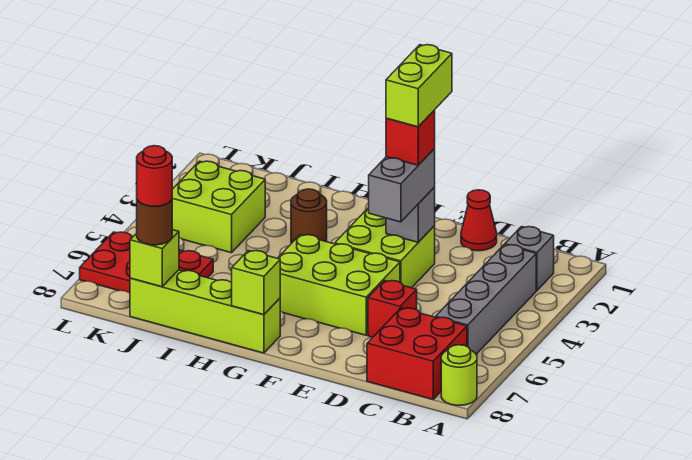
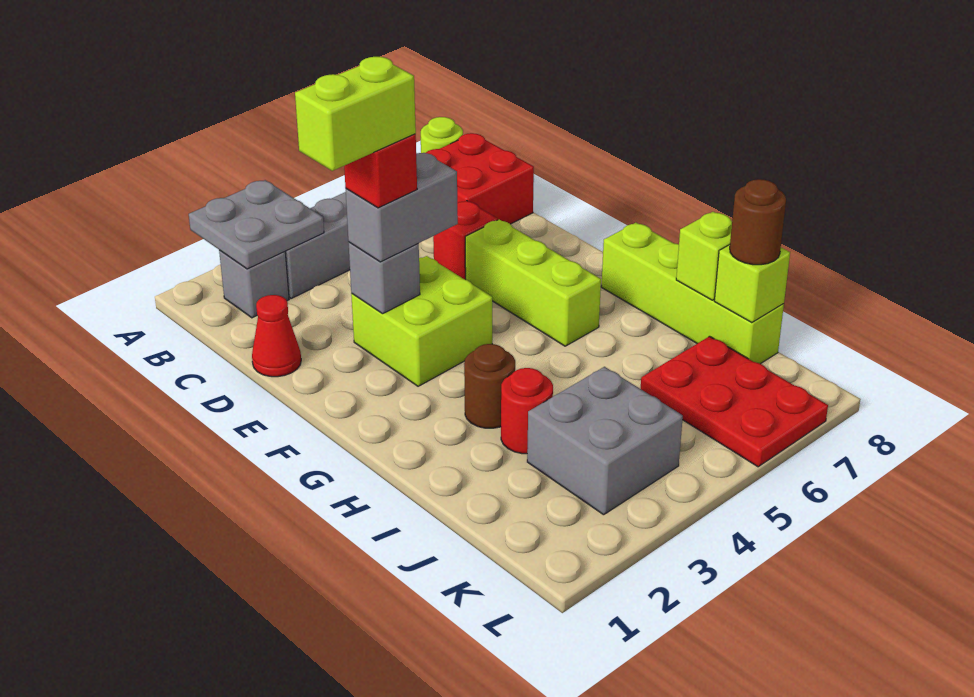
none -> grey plate A2:B3 level 2
lime brick E5:G6 level 1 -> lime brick E6:G6 level 1
lime brick G8 level 2 -> lime brick I8 level 2
lime brick J3:K4 level 1 -> grey brick J3:K4 level 1
red round brick J8 level 4 -> red round brick I3 level 1

